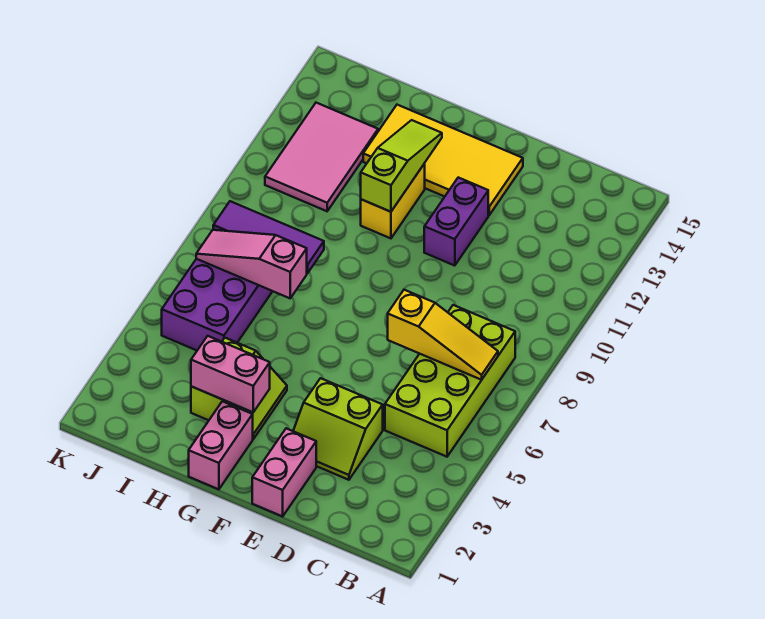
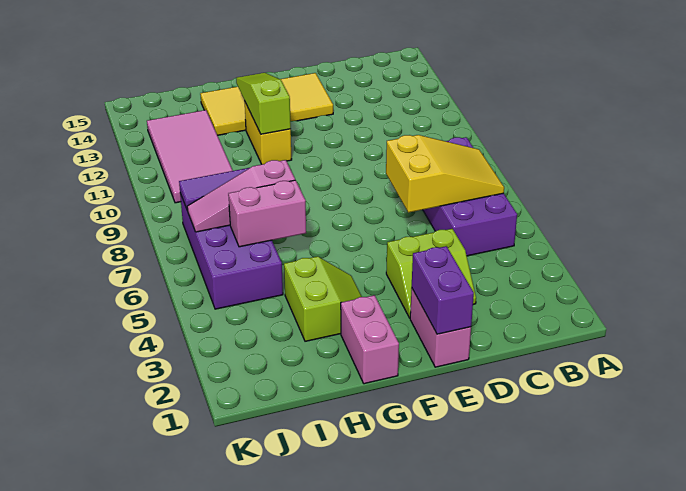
lime brick B5:C8 level 1 -> purple brick B5:C8 level 1
yellow slope B7:D7 level 2 top D -> yellow slope B6:D7 level 2 top D
purple brick E11:E12 level 1 -> purple brick E1:E2 level 2
pink brick G3:H3 level 2 -> pink brick H6:I6 level 2
pink tile I11:J13 level 1 -> pink tile I10:J13 level 1

